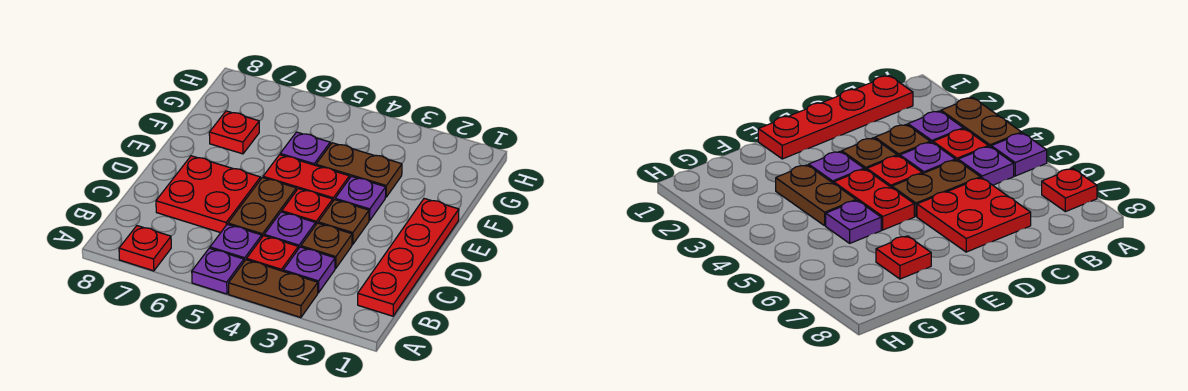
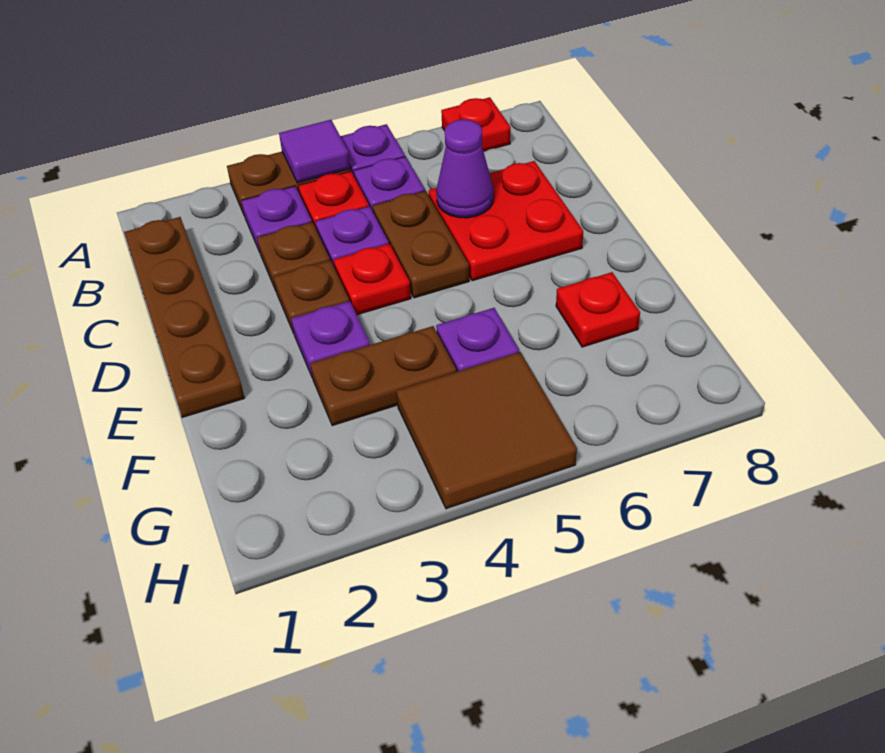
none -> purple tile A4 level 2
red plate B1:E1 level 1 -> brown plate B1:E1 level 1
none -> purple cone C6 level 2
red plate E4:E5 level 1 -> none
none -> brown tile G4:H5 level 1

